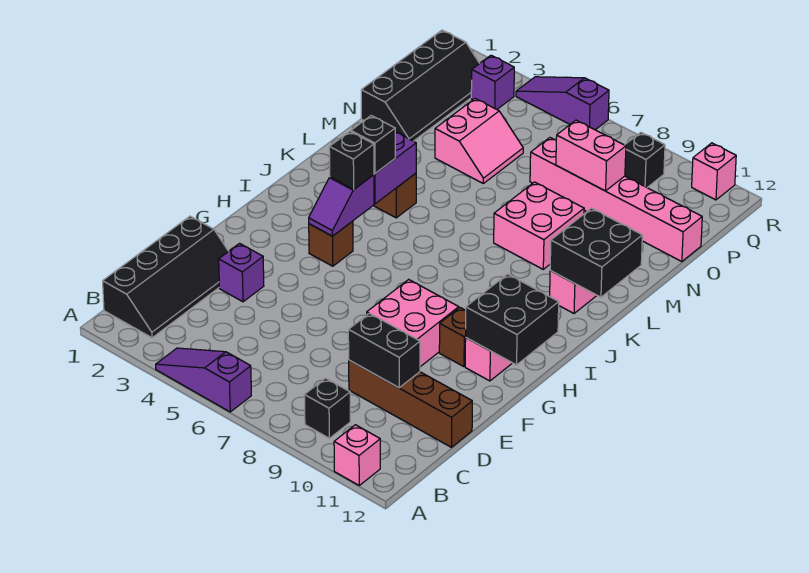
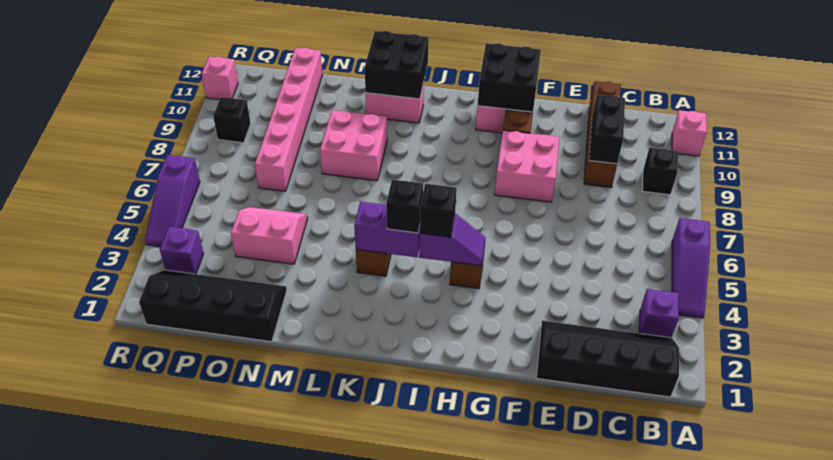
purple brick E3 level 1 -> purple brick B3 level 1
pink brick O8:O9 level 2 -> none

